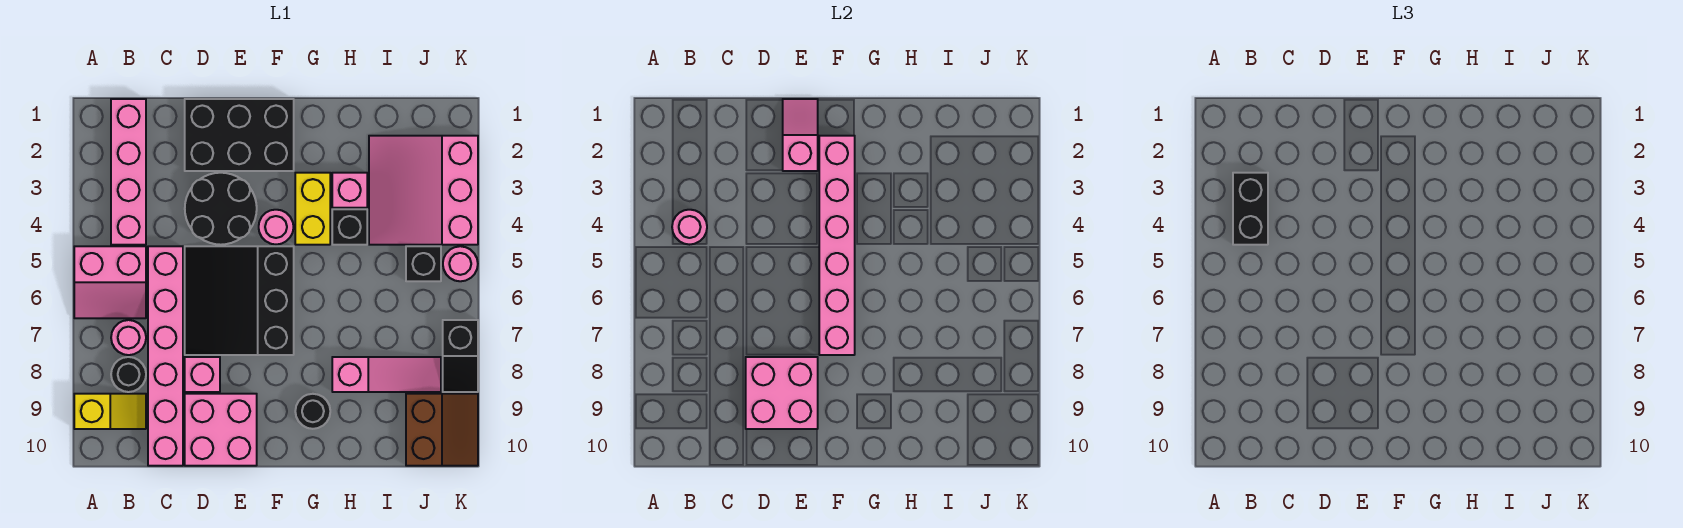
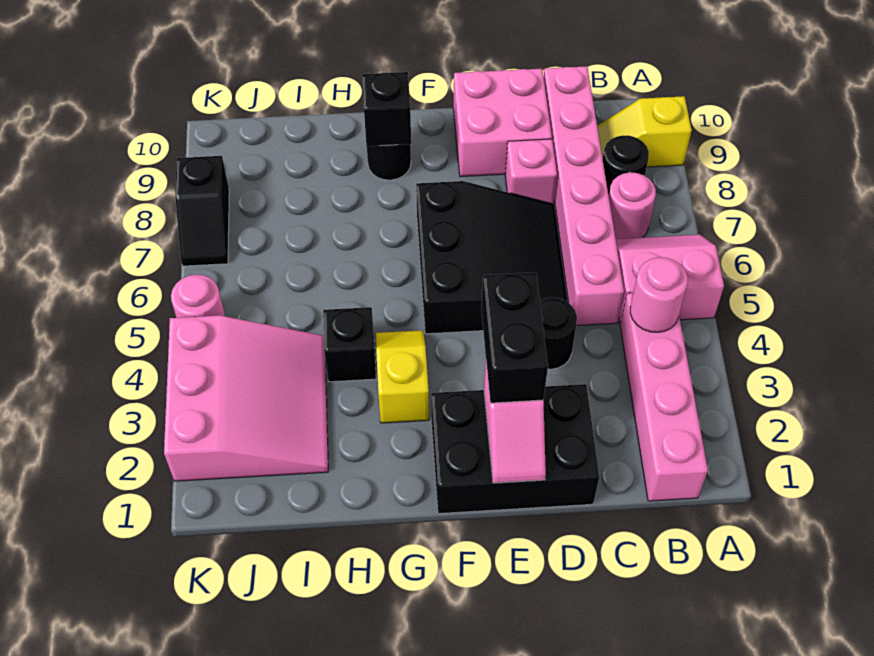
black brick B3:B4 level 3 -> black brick E2:E3 level 3
black round brick D3:E4 level 1 -> black round brick D4 level 1
pink brick D8:E9 level 2 -> none
pink brick F2:F7 level 2 -> none
pink round brick F4 level 1 -> none
yellow brick G3:G4 level 1 -> yellow slope G3:G4 level 1 top 3
pink brick H3 level 1 -> none
pink slope H8:J8 level 1 top H -> none
black brick J5 level 1 -> black brick G9 level 2
brown slope J9:K10 level 1 top J -> none
black slope K7:K8 level 1 top 7 -> black slope K7:K8 level 1 top 8

